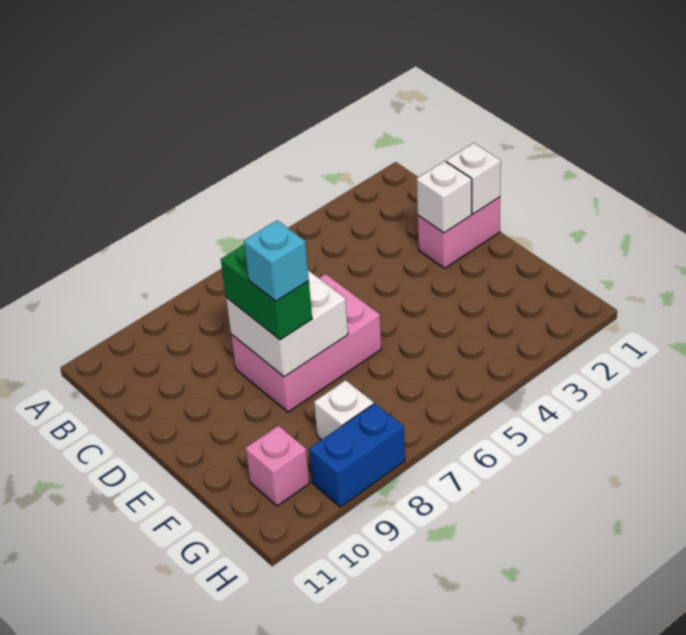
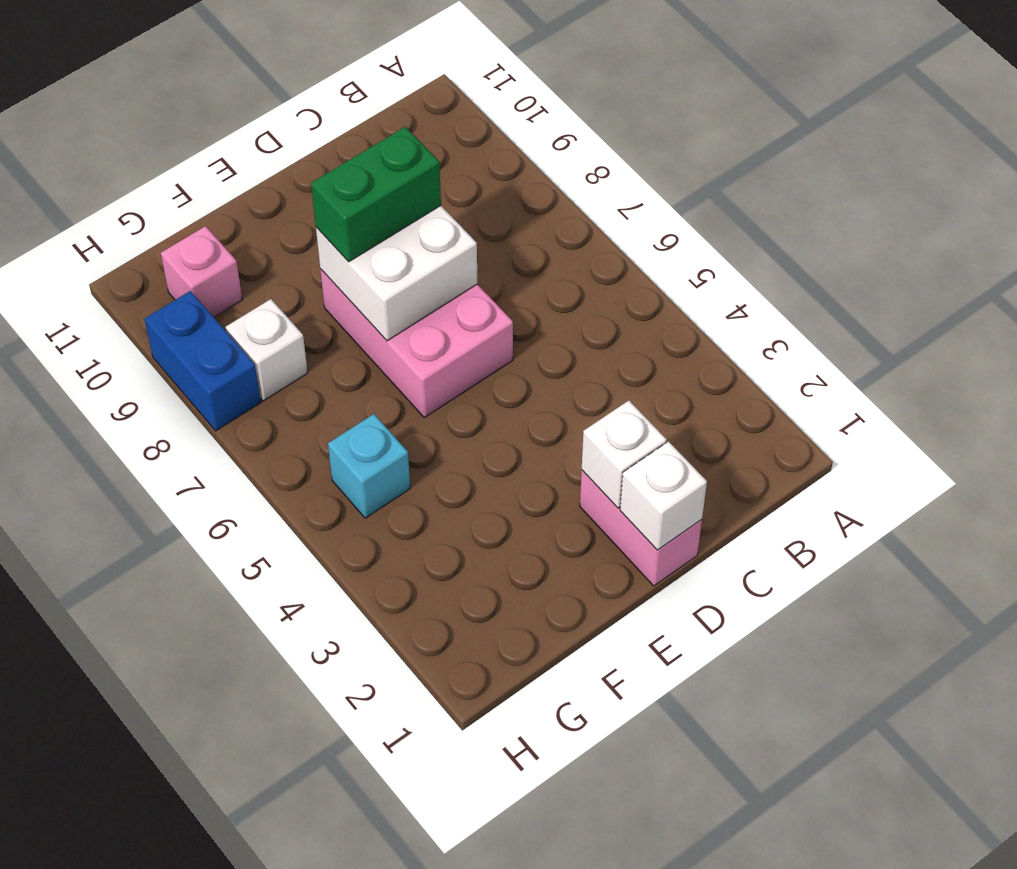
cyan brick E8 level 4 -> cyan brick G5 level 1

